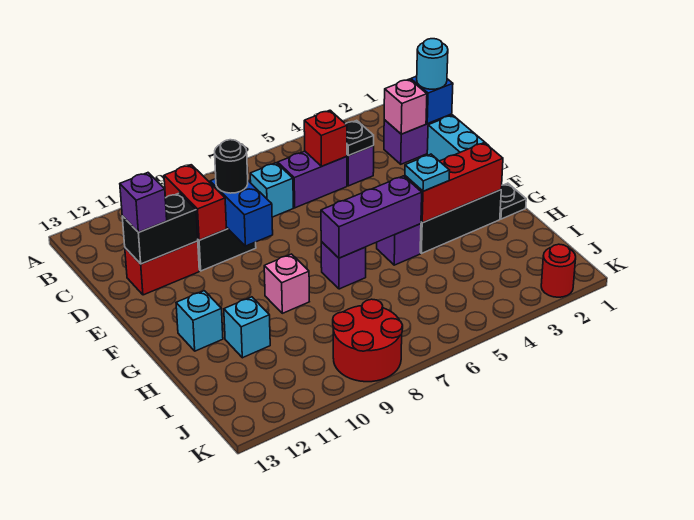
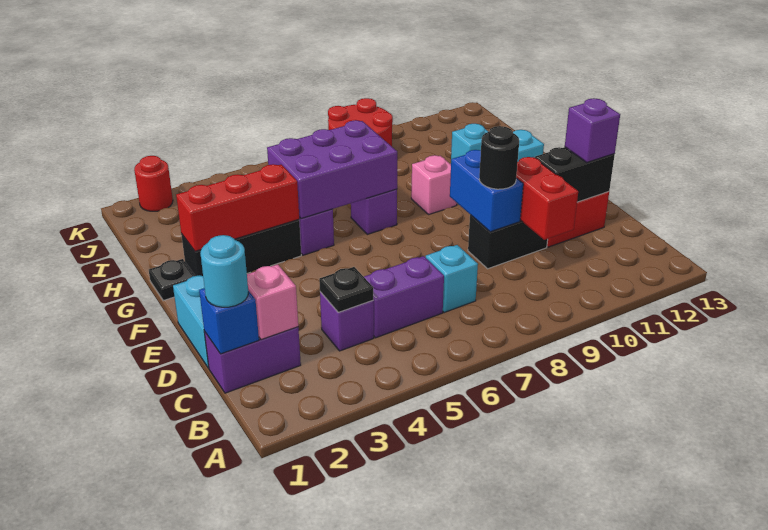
red brick C5 level 2 -> none
cyan plate G4 level 3 -> none
purple brick G5:G7 level 2 -> purple brick G5:H7 level 2

